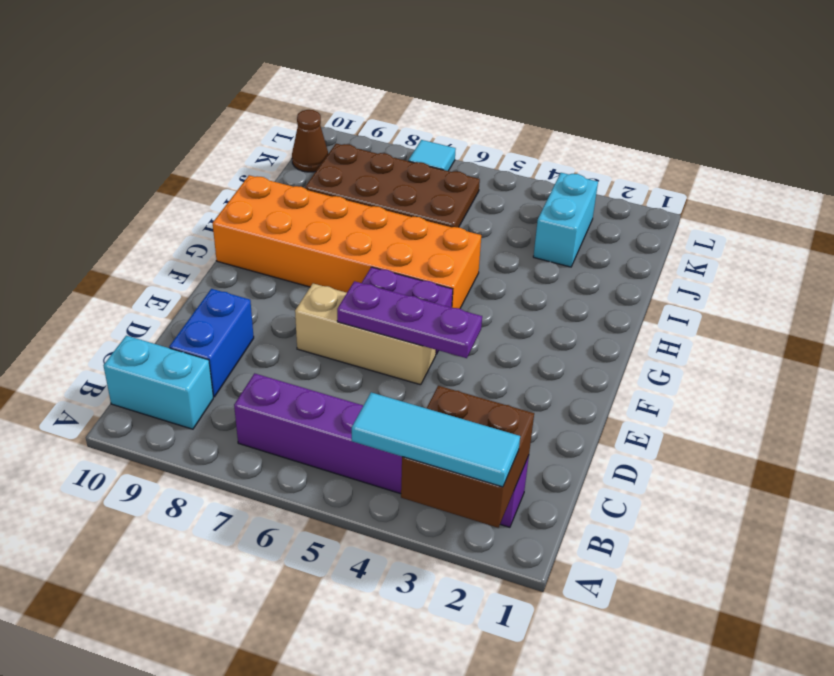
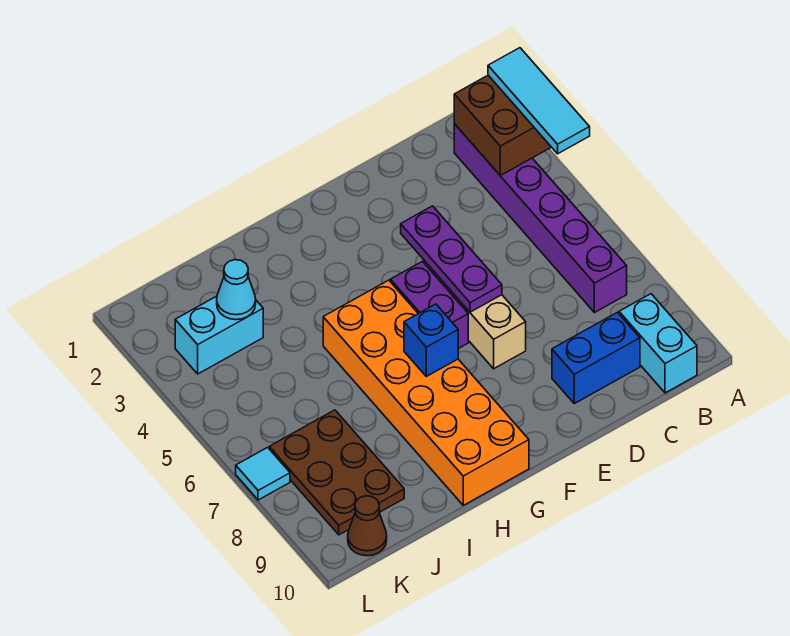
none -> blue brick G7 level 2
none -> cyan cone J3 level 2
brown plate J6:K9 level 1 -> brown plate J7:K9 level 1

